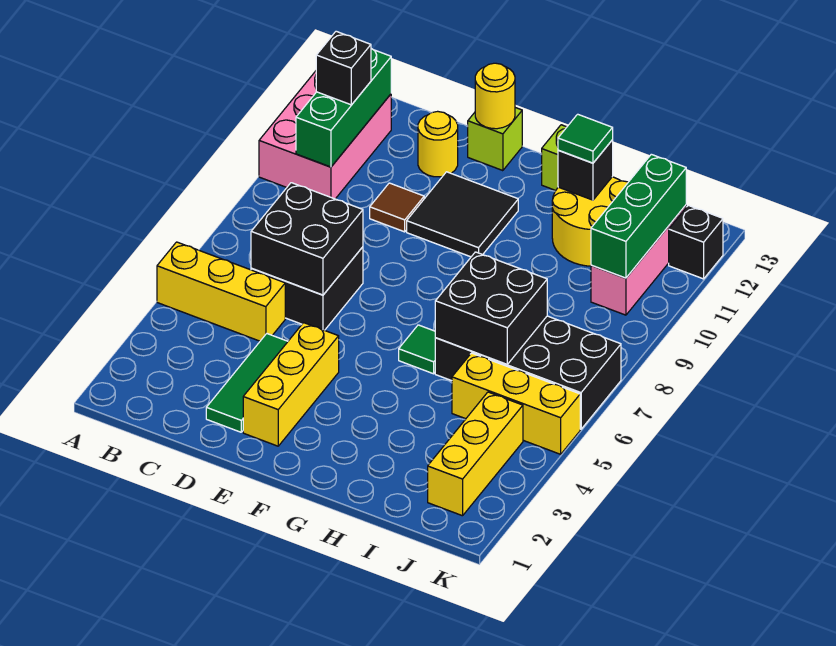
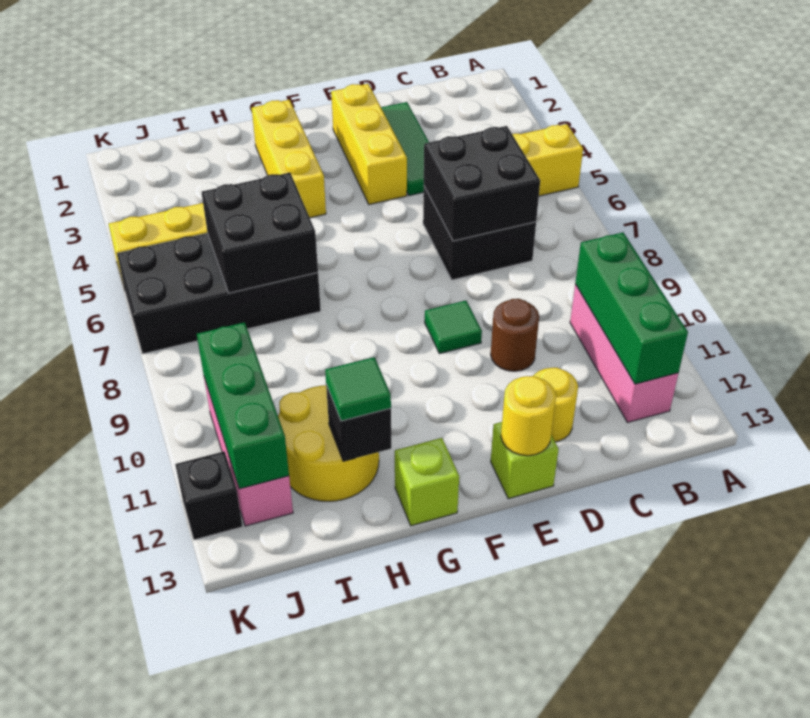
pink brick A10:B12 level 1 -> pink brick B10:B12 level 1
black brick B11 level 3 -> none
brown tile D10 level 1 -> brown round brick D10 level 1
black tile E10:F11 level 1 -> none
green tile G6 level 1 -> green tile E9 level 1
yellow brick J2:J4 level 1 -> yellow brick G2:G4 level 1

